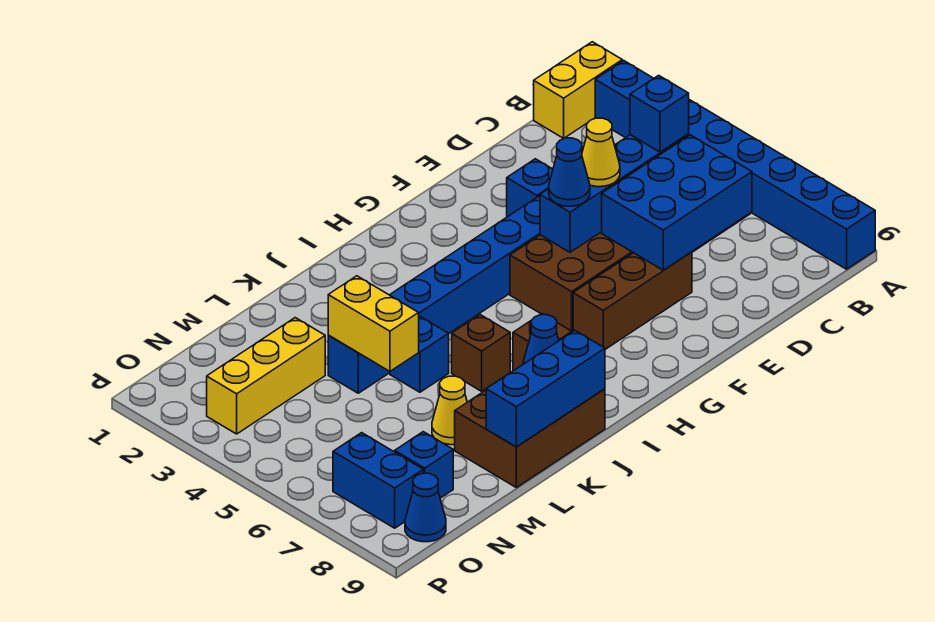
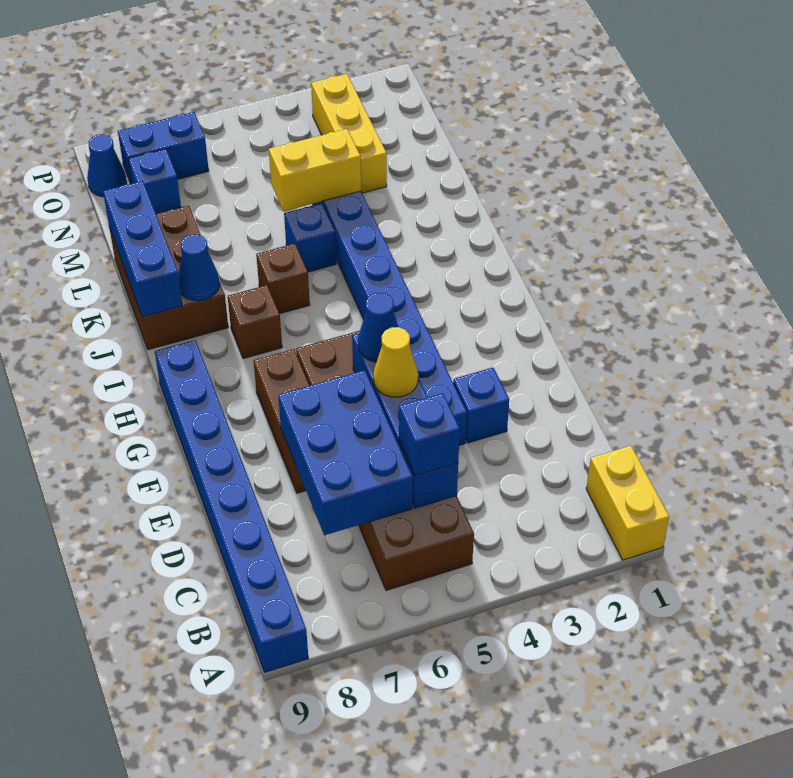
blue brick A2:A9 level 1 -> blue brick A9:H9 level 1
yellow cone L7 level 1 -> none

